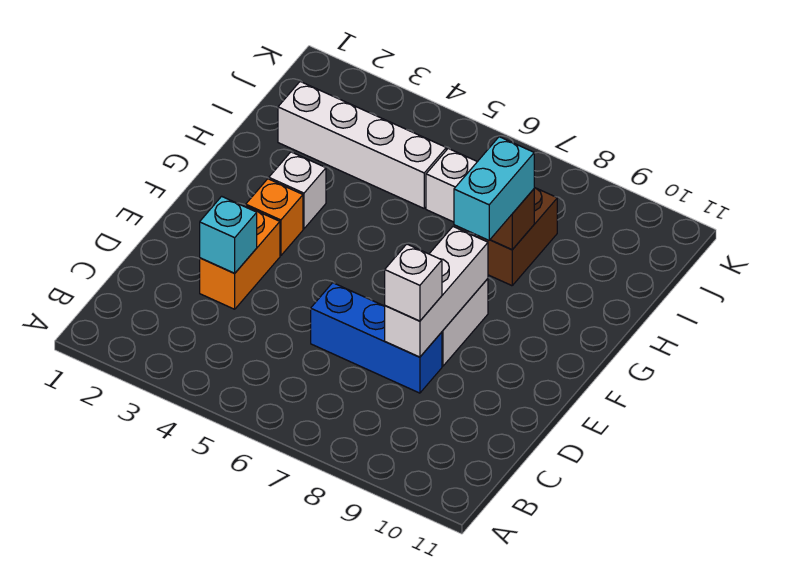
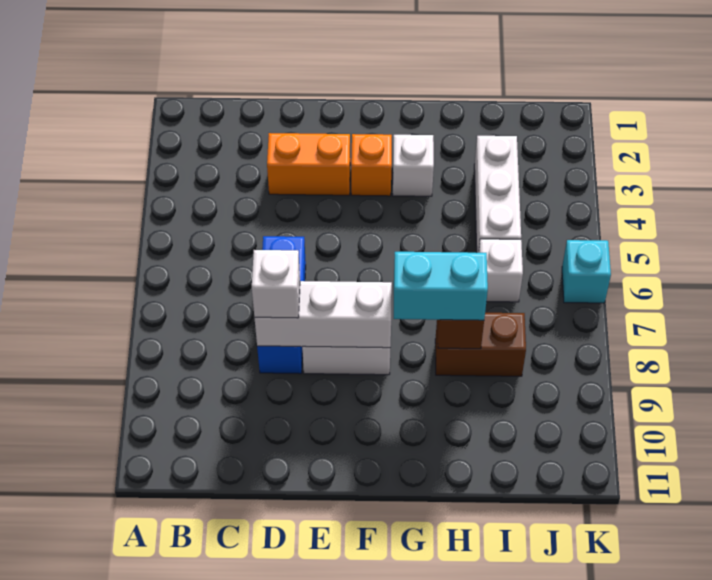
cyan brick D3 level 2 -> cyan brick K6 level 1
white brick I2:I5 level 1 -> white brick I3:I5 level 1

